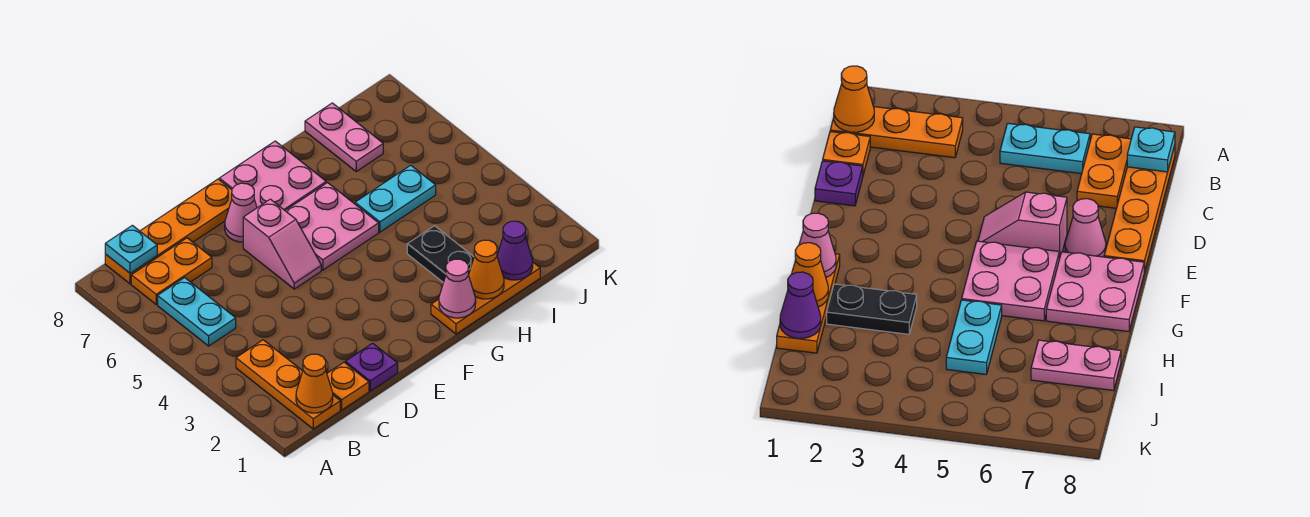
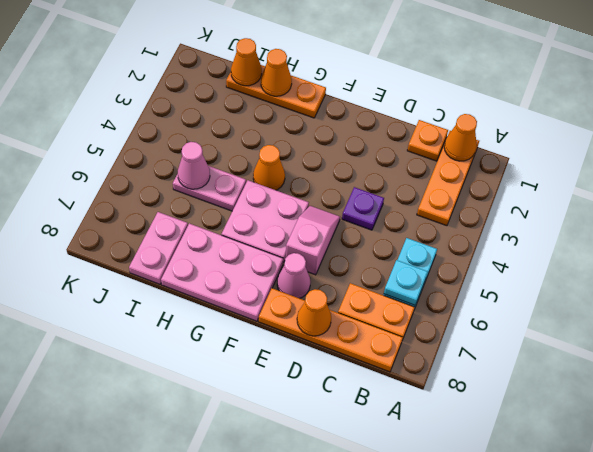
cyan plate B8 level 2 -> cyan plate B6 level 2
purple plate D1 level 1 -> purple plate D4 level 1
none -> orange cone D8 level 2
pink plate F7:G8 level 1 -> pink plate F7:H8 level 1
pink cone G1 level 2 -> pink cone I5 level 2
none -> orange cone G4 level 1
black plate H2:H3 level 1 -> none
cyan plate H5:I5 level 1 -> pink plate H5:I5 level 1
purple cone I1 level 2 -> orange cone I1 level 2

